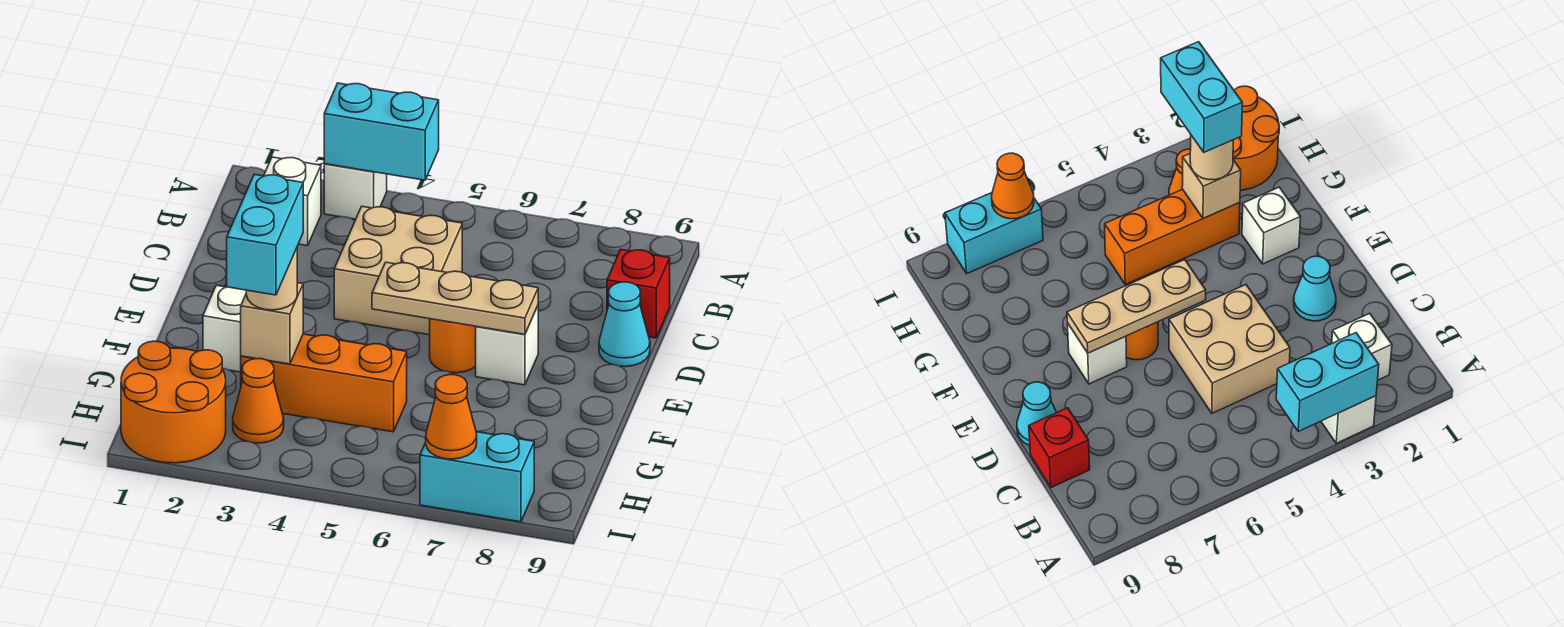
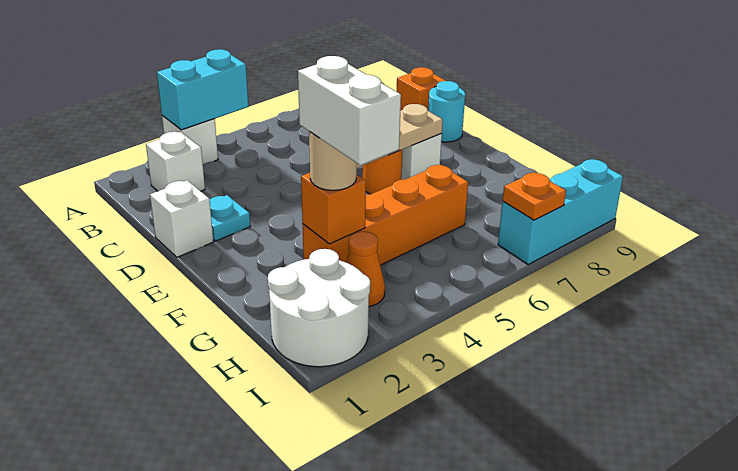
tan brick C4:D5 level 1 -> none
red brick C9 level 1 -> orange brick C9 level 1
cyan cone D2 level 1 -> cyan plate D2 level 1
cyan cone D9 level 1 -> cyan round brick D9 level 1
white brick F2 level 1 -> white brick D1 level 1
orange brick G3:G5 level 1 -> orange brick G3:G6 level 1
tan brick G3 level 2 -> orange brick G3 level 2
cyan brick G3:H3 level 4 -> white brick G3:H3 level 4
orange round brick H1:I2 level 1 -> white round brick H1:I2 level 1
cyan brick I7:I8 level 1 -> cyan brick I7:I9 level 1
orange cone I7 level 2 -> orange plate I7 level 2

